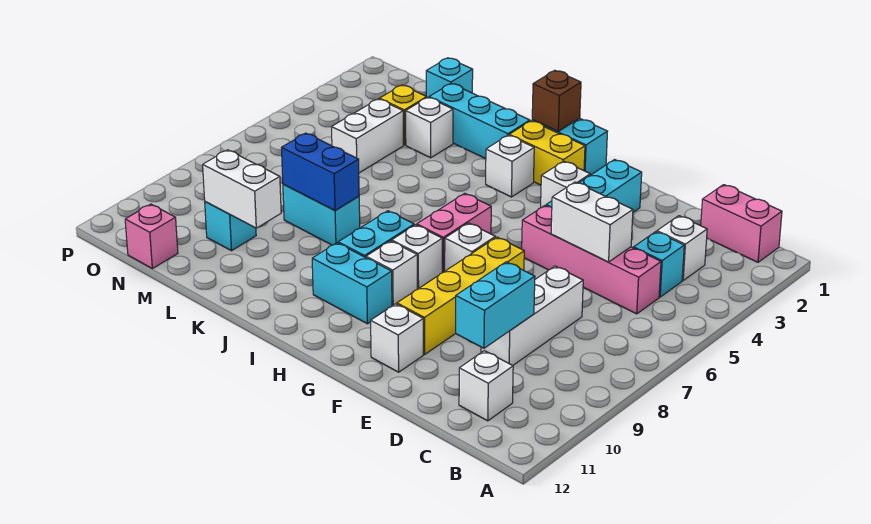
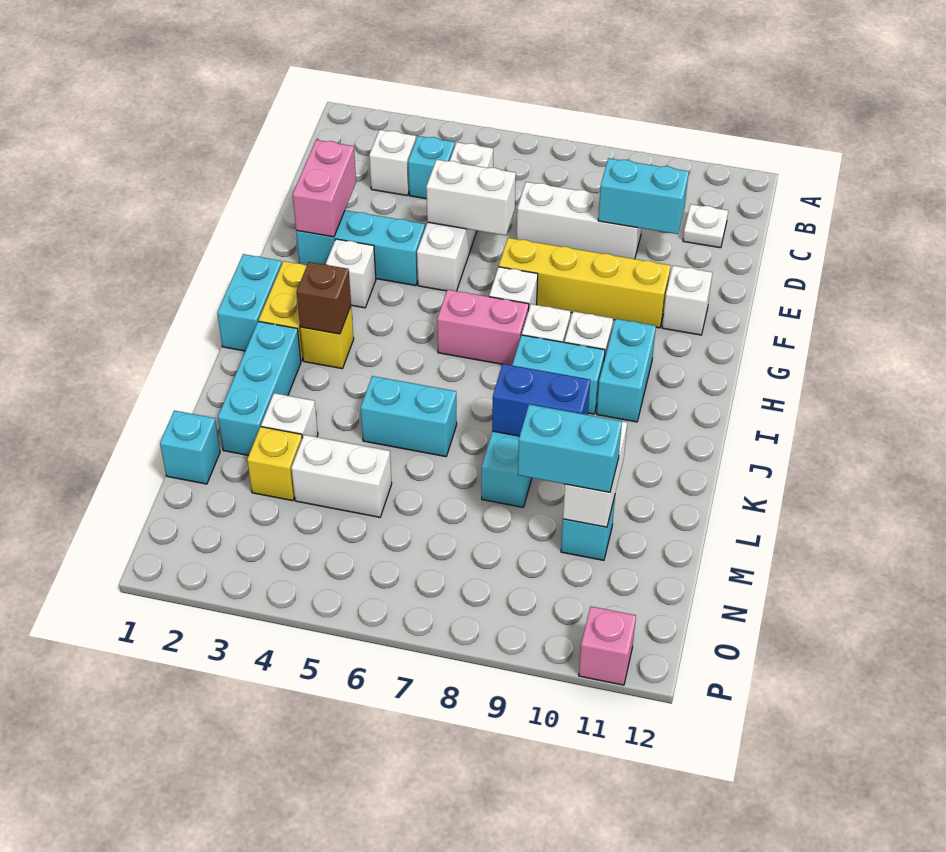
pink brick B1:C1 level 1 -> pink brick E2:F2 level 2
pink brick C5:F5 level 1 -> white brick C5:F5 level 1
white brick C11 level 1 -> white plate C11 level 1
white brick D5:E5 level 2 -> white brick E5:E6 level 2
brown brick I1 level 2 -> brown brick I3 level 2
white brick I3 level 1 -> yellow brick I3 level 1
none -> cyan brick K5:K6 level 1
blue brick K8:L8 level 2 -> blue brick K8:K9 level 2
none -> cyan brick M9:M10 level 3
pink brick N12 level 1 -> pink brick P11 level 1

